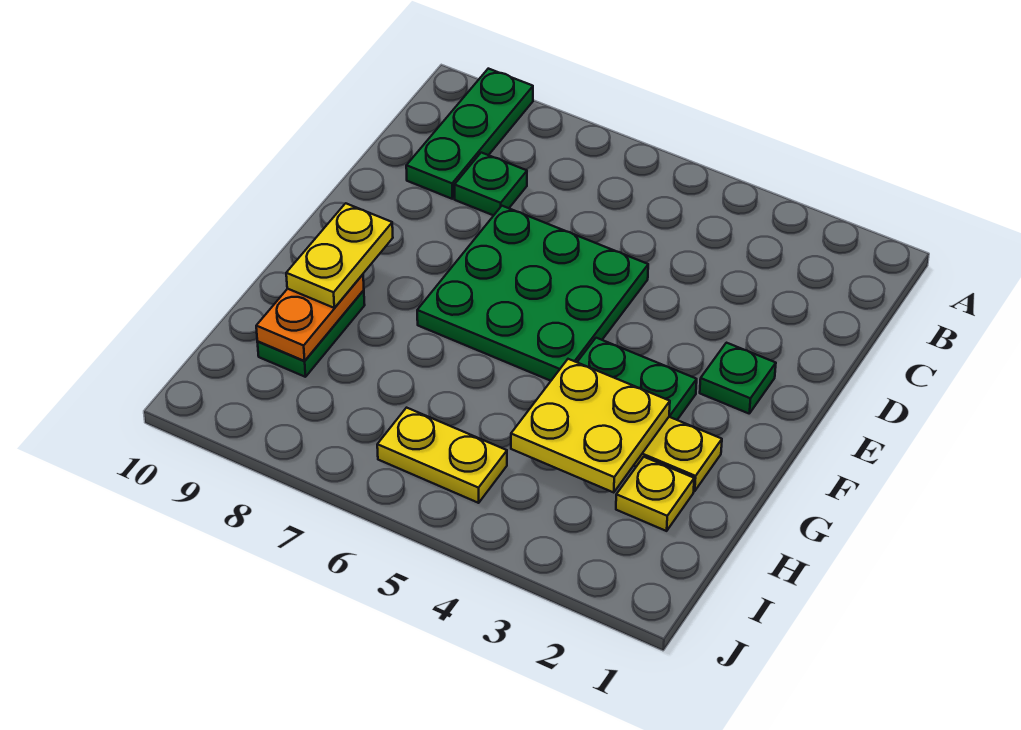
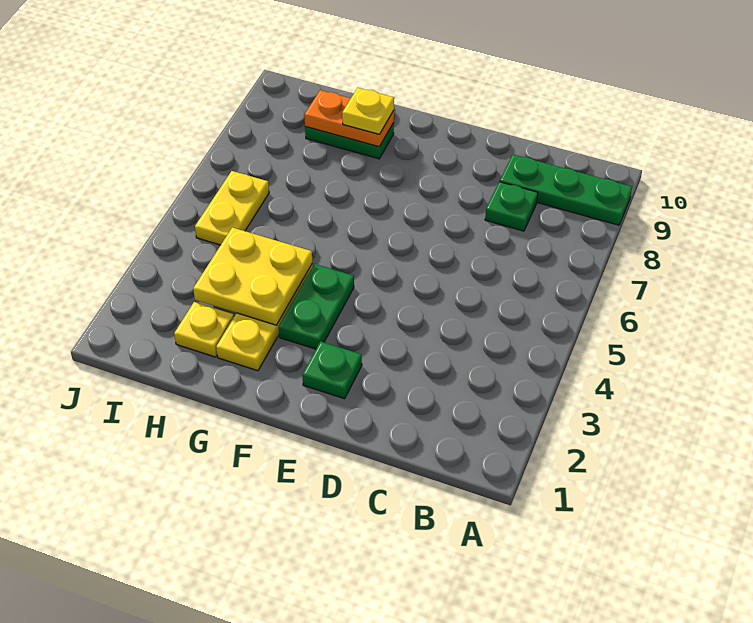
green plate D5:F7 level 1 -> none
yellow plate F9:G9 level 3 -> yellow plate G9 level 3

